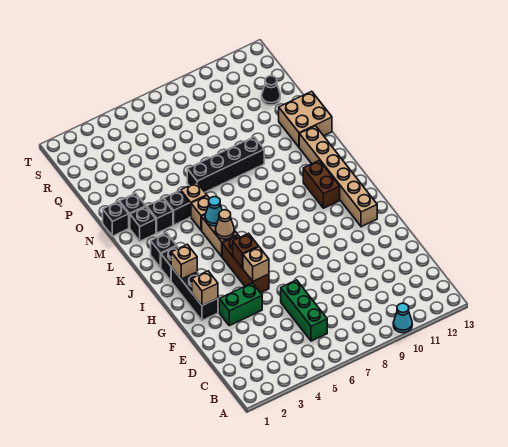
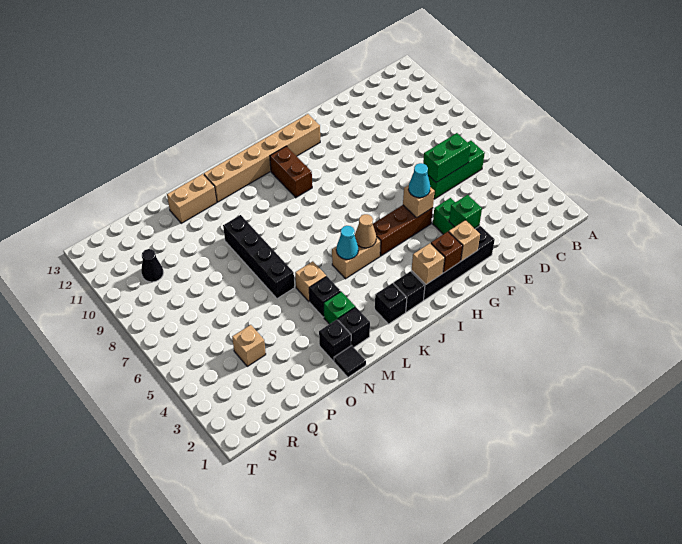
cyan cone A10 level 1 -> cyan cone G5 level 3
none -> green brick D6:E6 level 2
none -> green brick F3 level 2
black brick G2:I2 level 1 -> black brick F2:I2 level 1
brown brick H5 level 2 -> brown brick H2 level 2
brown brick J11:K11 level 1 -> brown brick J10:J11 level 1
tan brick L5 level 1 -> tan brick Q4 level 1
black brick M3 level 1 -> green brick M3 level 1
black brick N1 level 1 -> black tile N1 level 1
tan brick N12:O13 level 1 -> tan brick N12:O12 level 1
black cone Q12 level 1 -> black cone R10 level 1

